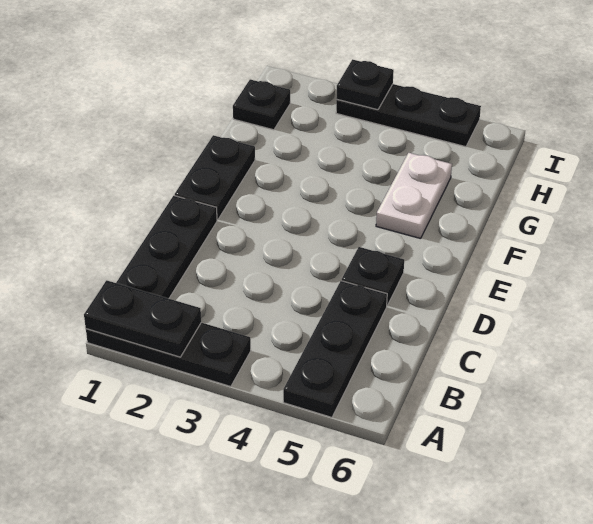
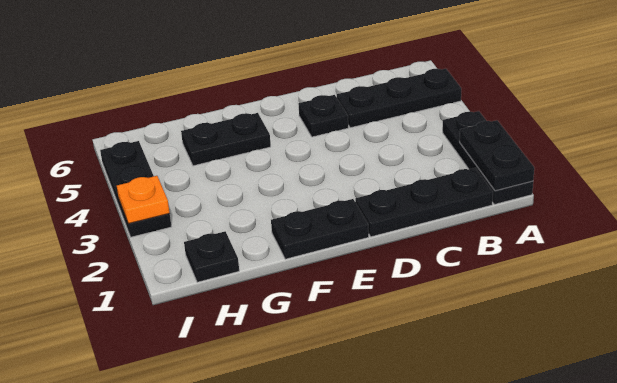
white plate F5:G5 level 1 -> black plate F5:G5 level 1
black plate I3 level 2 -> orange plate I3 level 2

